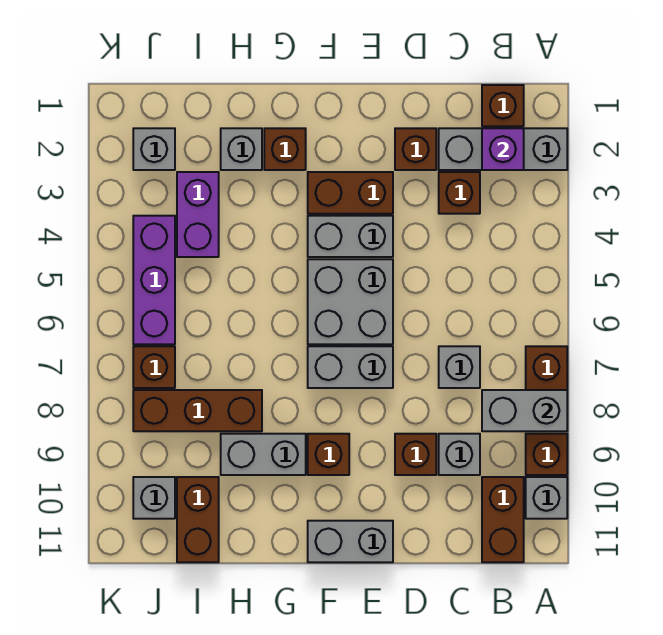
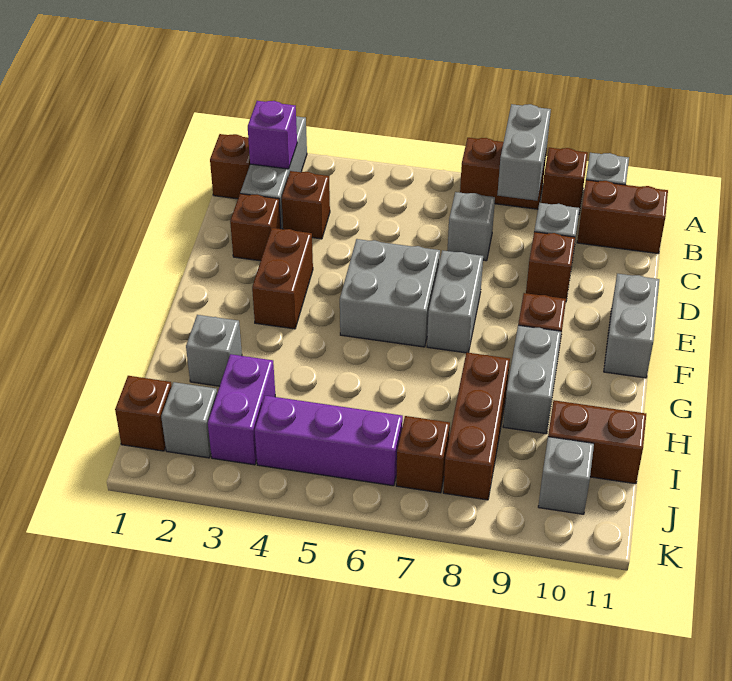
grey brick E4:F4 level 1 -> none
brown brick G2 level 1 -> brown brick J1 level 1
purple brick I3:I4 level 1 -> purple brick I3:J3 level 1

